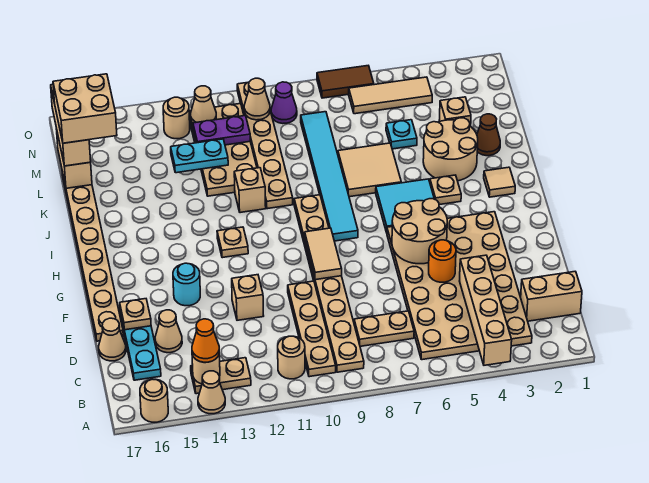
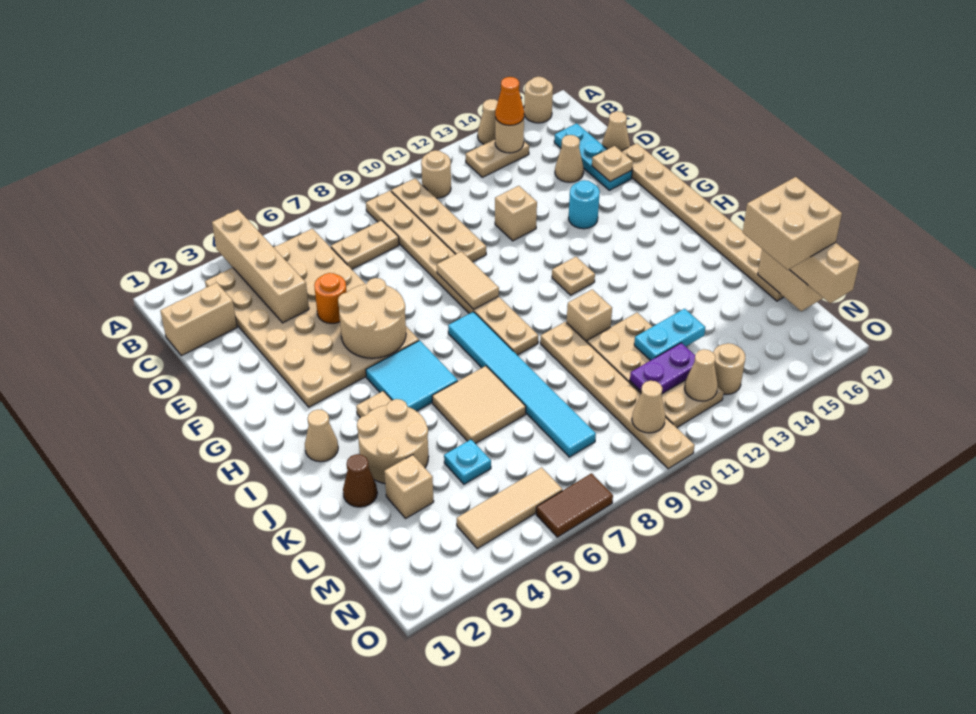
tan tile I2 level 1 -> tan cone I2 level 1
purple cone N9 level 1 -> none

